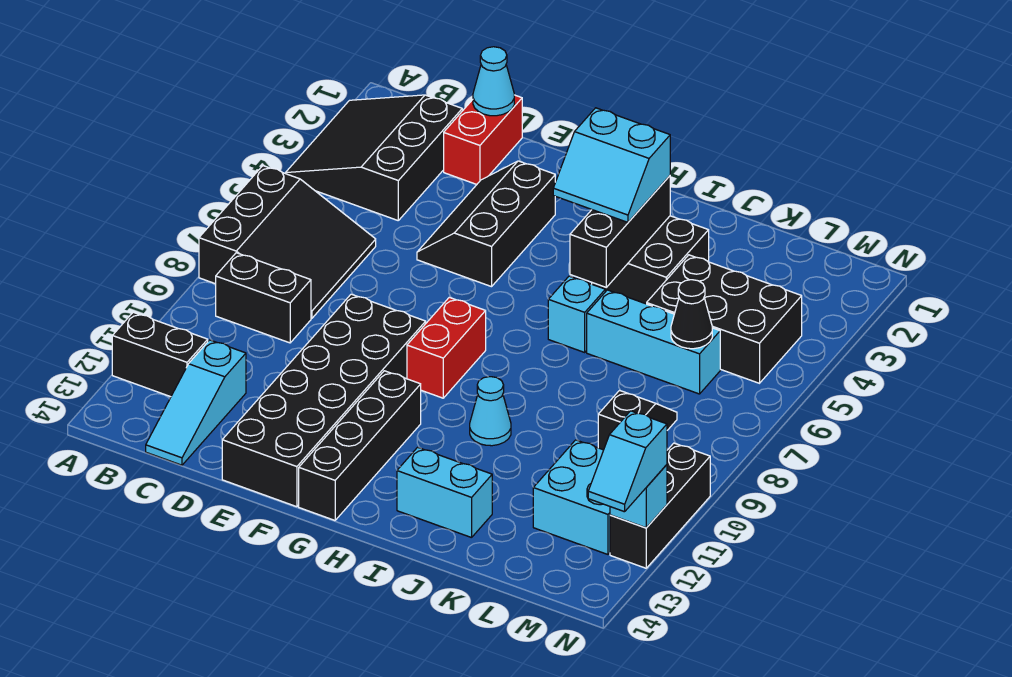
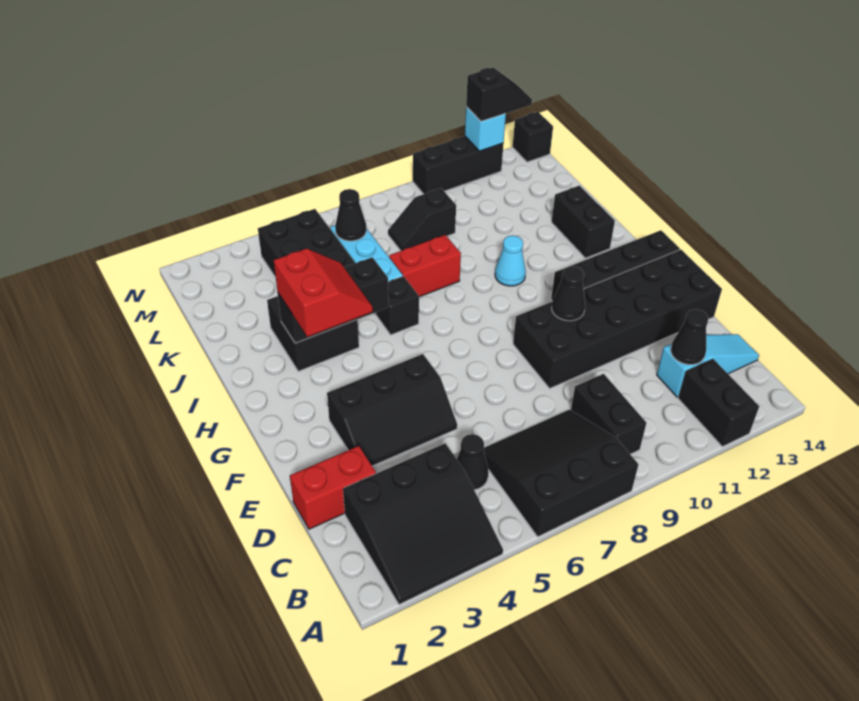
none -> black cone C5 level 1
none -> black cone C12 level 2
cyan cone D1 level 2 -> none
none -> black cone F10 level 2
red brick G8:G9 level 1 -> red brick J7:J8 level 1
cyan slope H3:I4 level 3 top 3 -> red slope H3:I4 level 3 top 3
cyan brick I6 level 1 -> black brick I6 level 1
cyan brick I13:J13 level 1 -> black brick I13:J13 level 1
cyan brick L11:M12 level 1 -> none
cyan slope N12:N13 level 3 top 12 -> black slope N12:N13 level 3 top 12
none -> black brick N14 level 1

